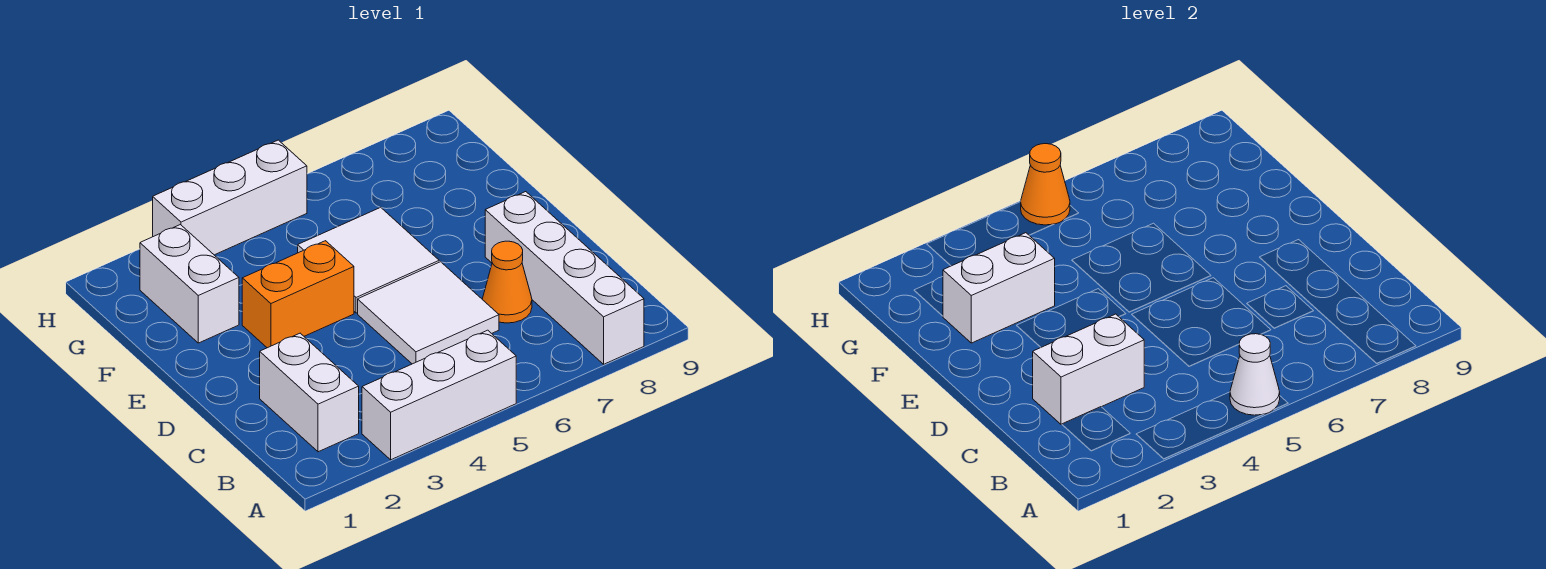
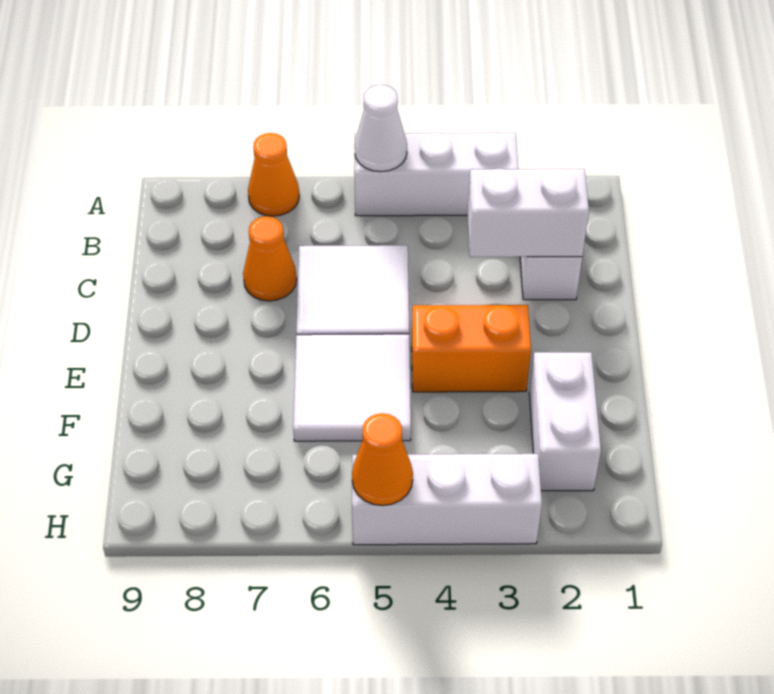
none -> orange cone A7 level 1
white brick A8:D8 level 1 -> none
white brick F2:F3 level 2 -> none

